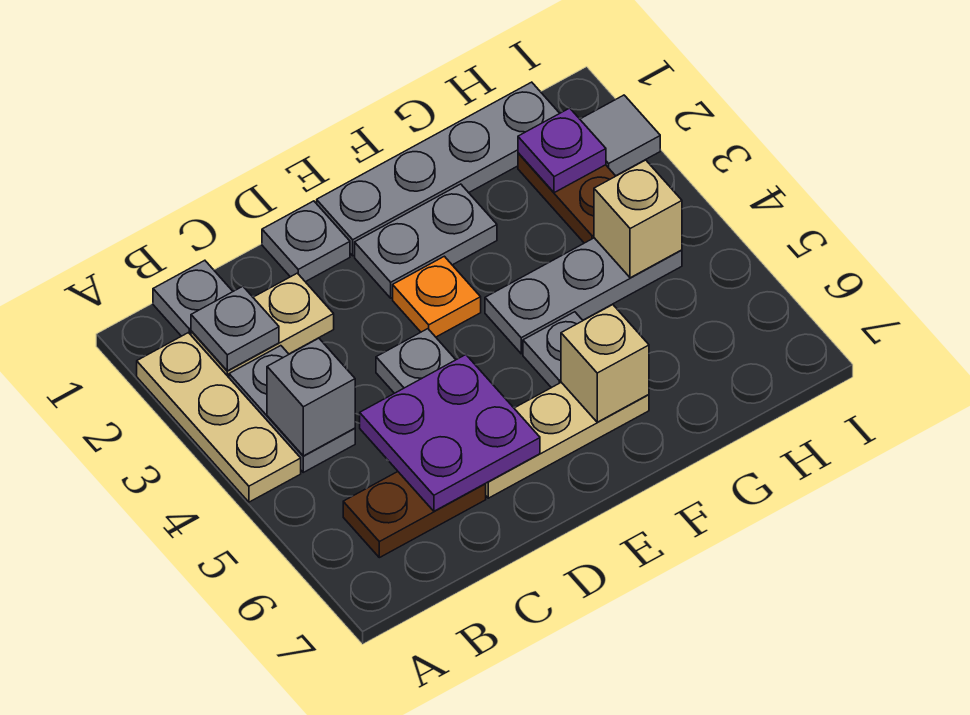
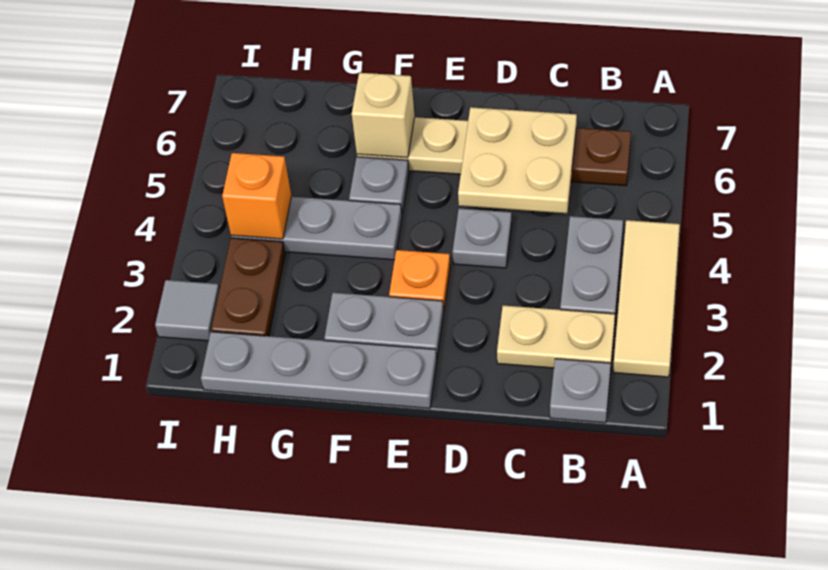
tan plate A2:A4 level 1 -> tan tile A2:A4 level 1
grey plate B2 level 2 -> none
grey brick B4 level 2 -> none
purple plate C5:D6 level 2 -> tan plate C5:D6 level 2
grey plate D1 level 1 -> none
purple plate H2 level 2 -> none
tan brick H4 level 2 -> orange brick H4 level 2

